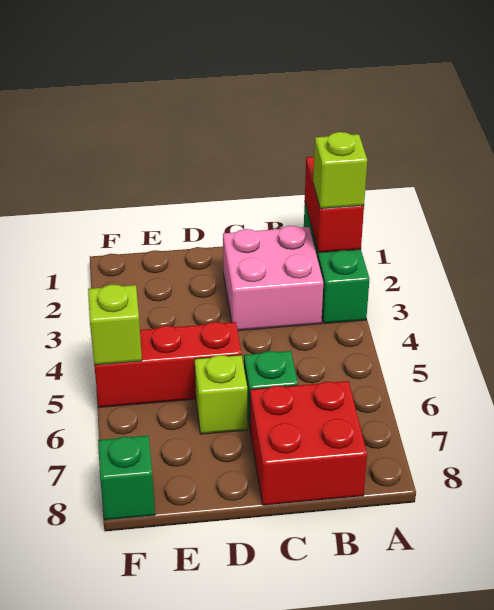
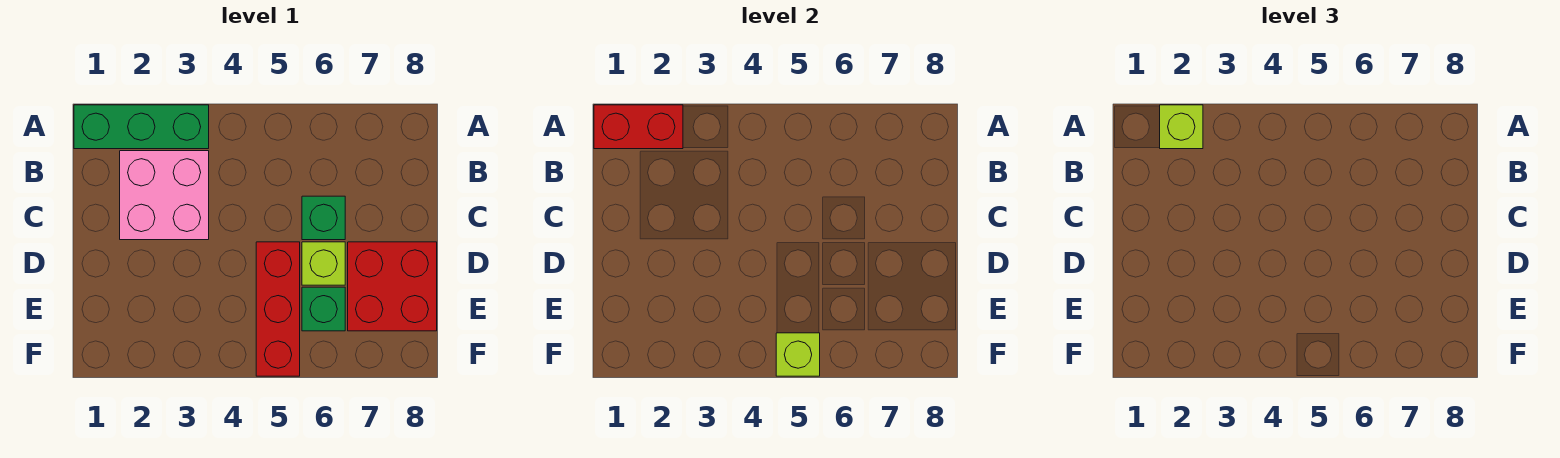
red brick B7:C8 level 1 -> red brick D7:E8 level 1
green brick F8 level 1 -> green brick E6 level 1

